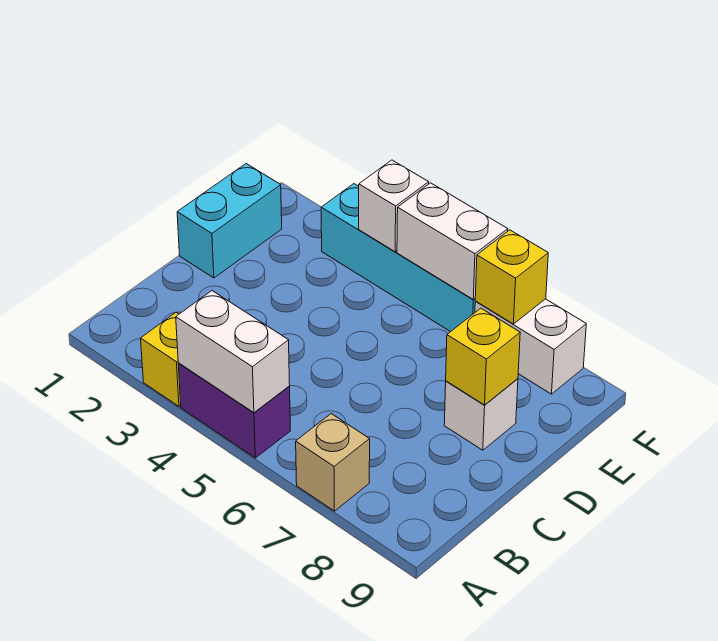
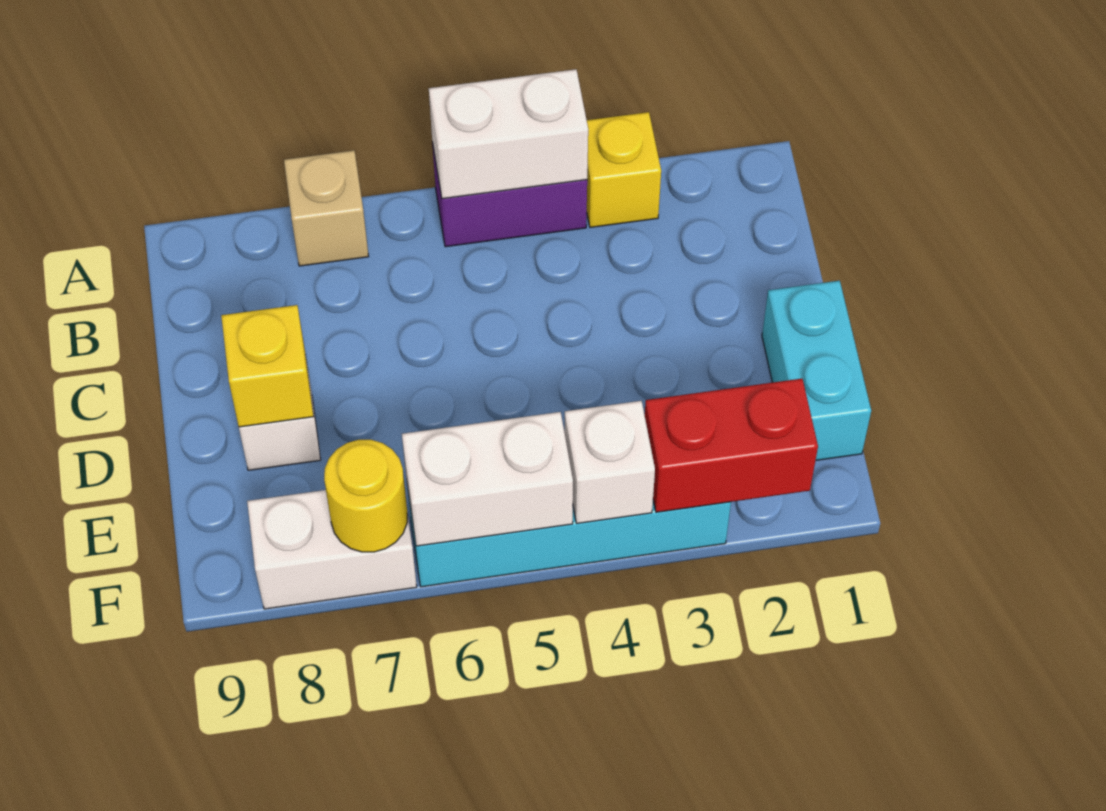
none -> red brick F2:F3 level 2
yellow brick F7 level 2 -> yellow round brick F7 level 2

